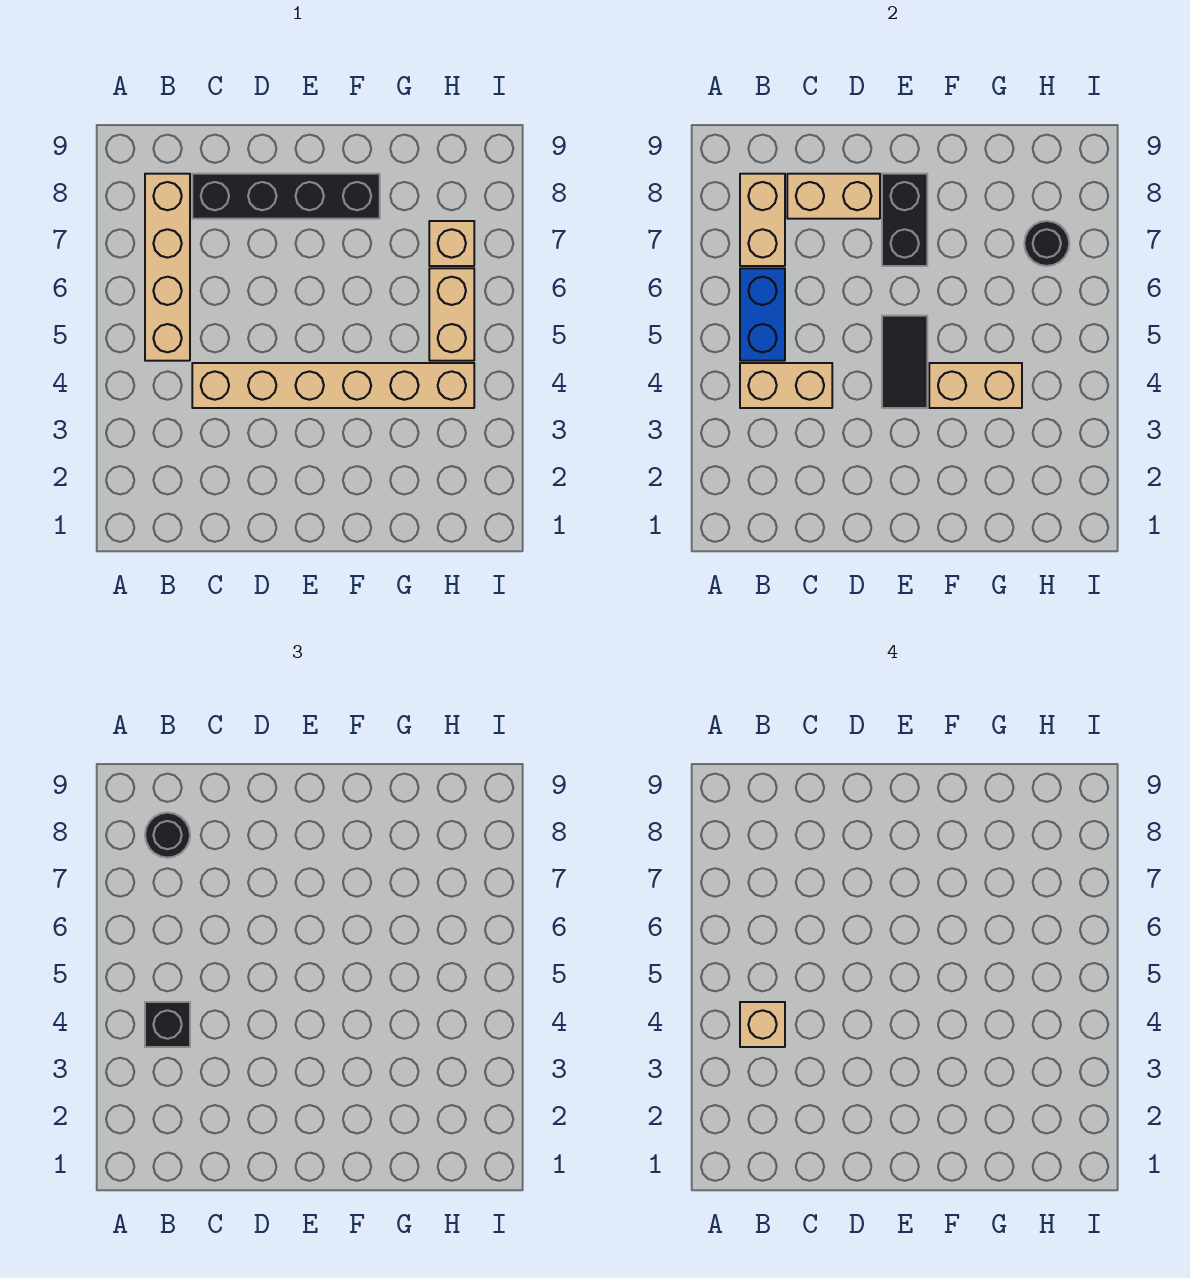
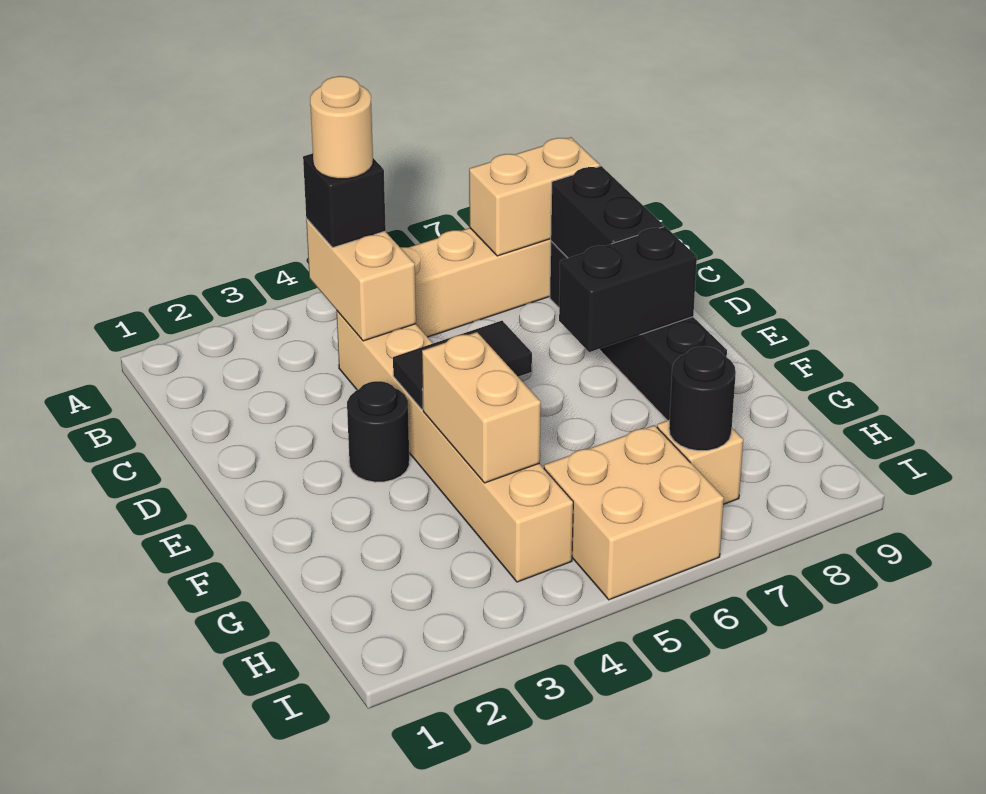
tan brick B4 level 4 -> tan round brick B4 level 4
blue brick B5:B6 level 2 -> none
black round brick B8 level 3 -> black round brick E3 level 1
tan brick C8:D8 level 2 -> black brick C8:D8 level 2
tan brick H5:H6 level 1 -> tan brick H5:I6 level 1

